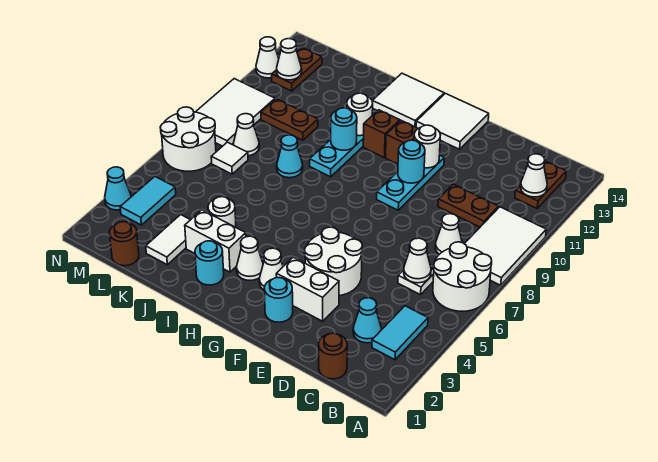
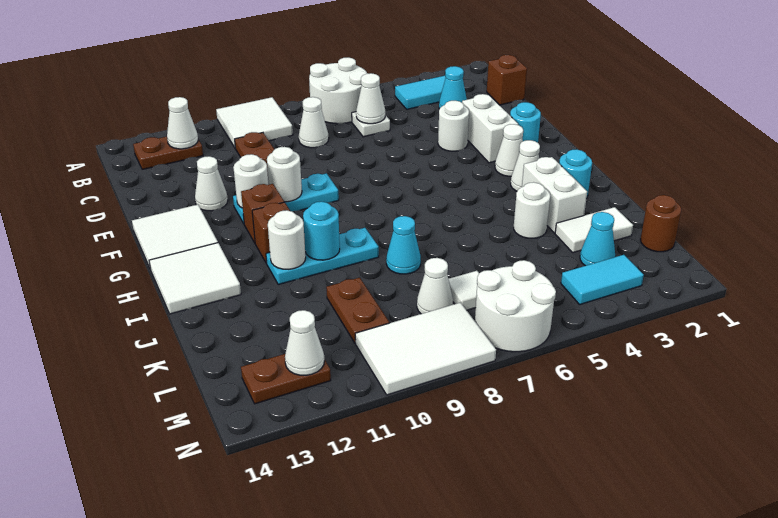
white tile A8:B10 level 1 -> white tile A9:B10 level 1
brown round brick C1 level 1 -> brown brick C1 level 1
white round brick E4:F5 level 1 -> white round brick E4 level 1
cyan round brick F10 level 2 -> white round brick F10 level 2
cyan cone N3 level 1 -> cyan cone L3 level 1
white cone N12 level 1 -> white cone E12 level 1

